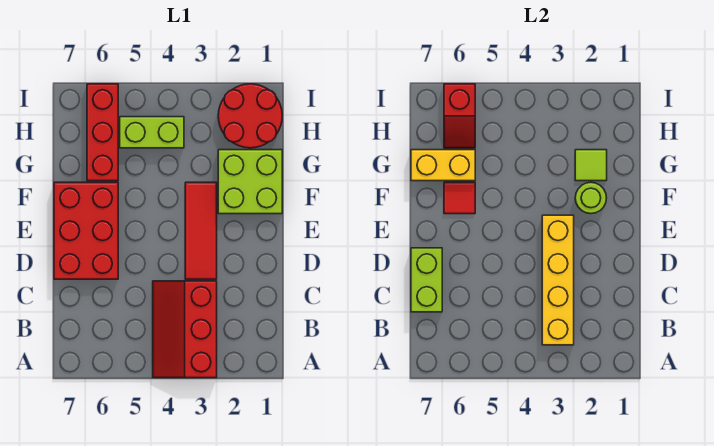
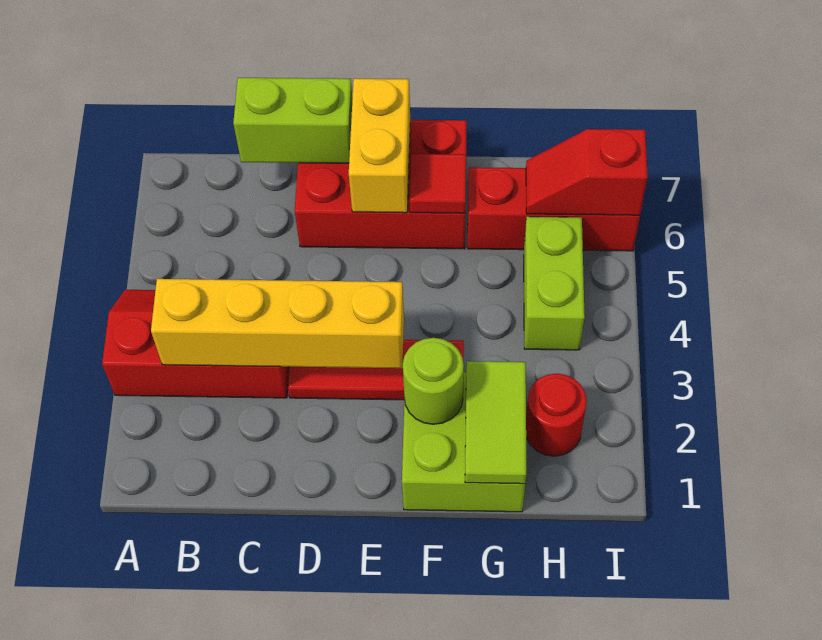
lime tile G2 level 2 -> lime tile G1:G2 level 2
yellow brick G6:G7 level 2 -> yellow brick E6:E7 level 2
red round brick H1:I2 level 1 -> red round brick H2 level 1

